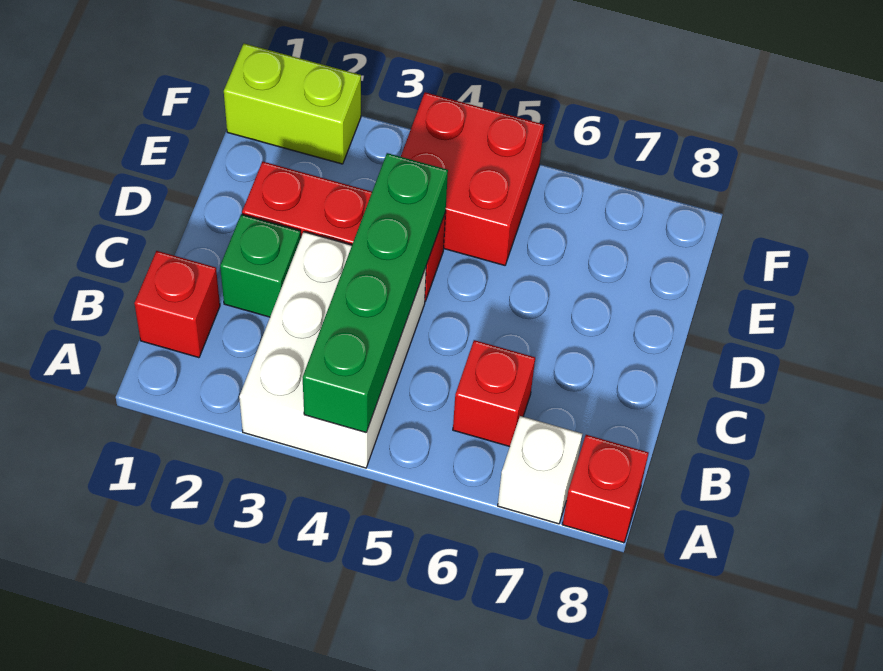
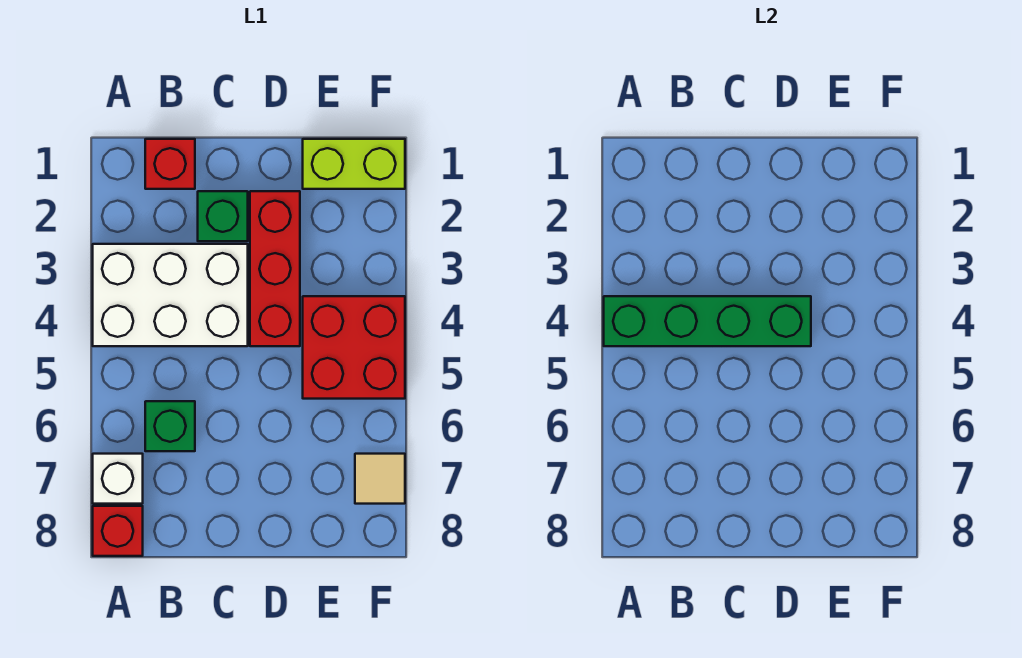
red brick B6 level 1 -> green brick B6 level 1
lime brick F1:F2 level 1 -> lime brick E1:F1 level 1
none -> tan tile F7 level 1

